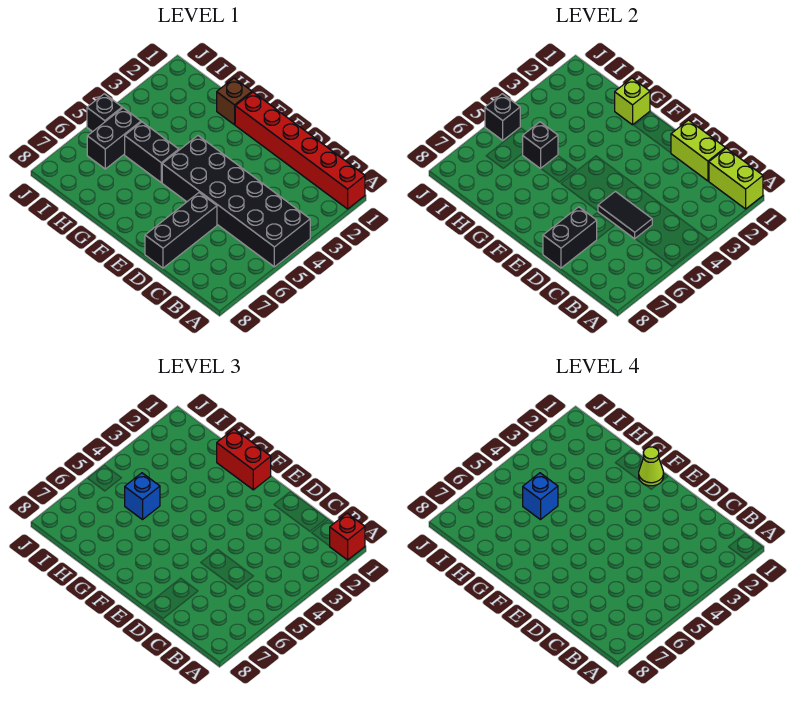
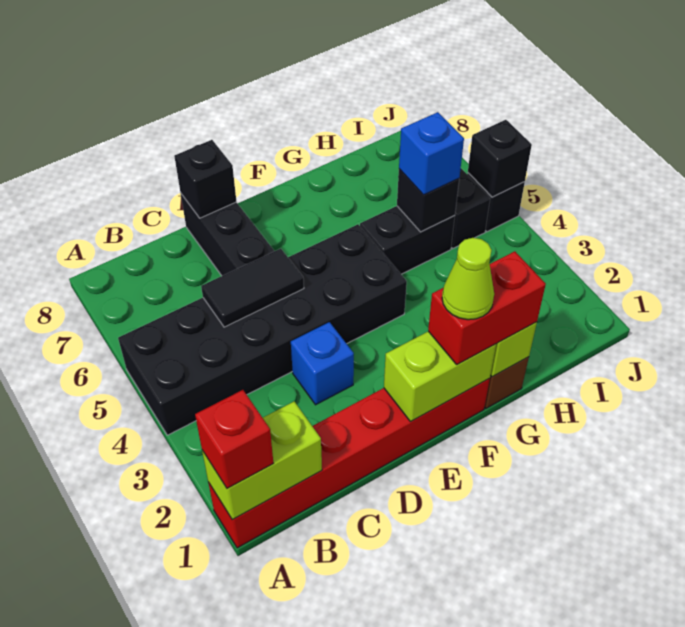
lime brick C1:D1 level 2 -> lime brick E1:F1 level 2
black brick D7:D8 level 2 -> black brick D8 level 2
blue brick H5 level 4 -> blue brick D3 level 1

